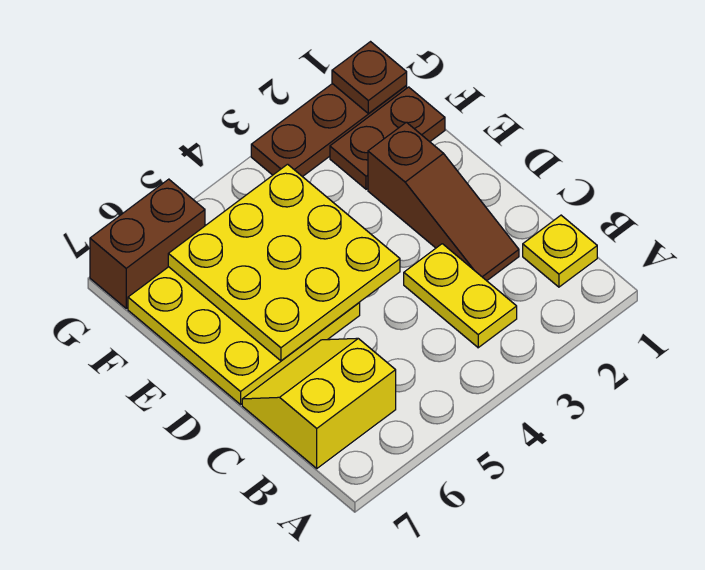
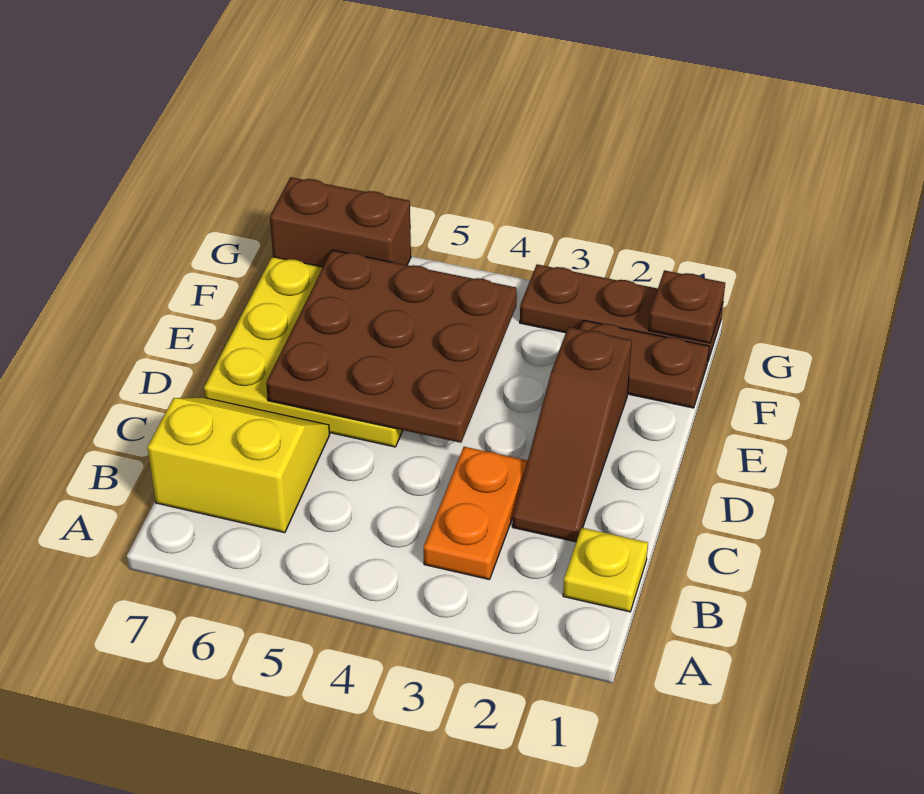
yellow plate B3:C3 level 1 -> orange plate B3:C3 level 1
yellow plate D4:F6 level 2 -> brown plate D4:F6 level 2

